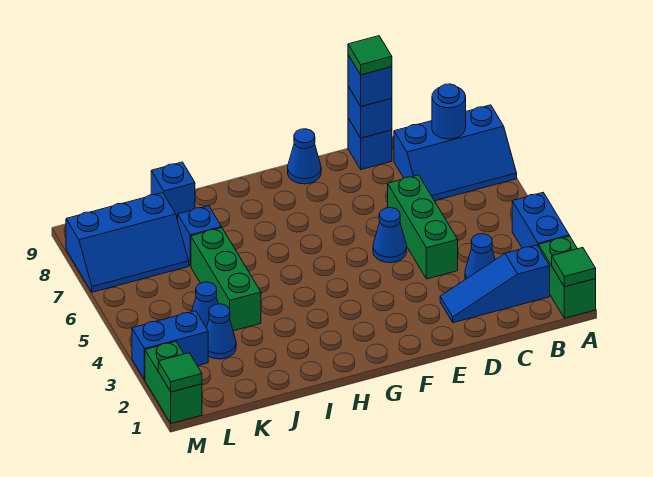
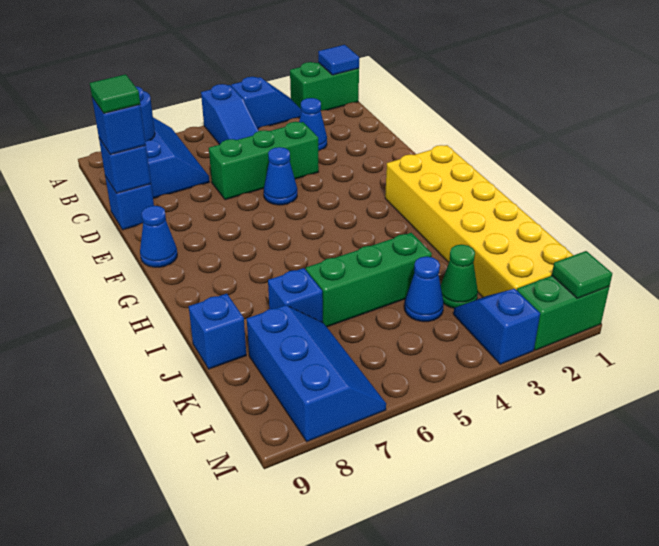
green tile A1 level 2 -> blue tile A1 level 2
blue brick A3:A4 level 1 -> blue slope A3:A4 level 1 top 4
blue slope B2:D2 level 1 top B -> blue slope A5:C5 level 1 top A
none -> yellow brick G1:L2 level 1
blue cone K3 level 1 -> green cone K3 level 1
blue brick L3:M3 level 1 -> blue slope L3:M3 level 1 top M

